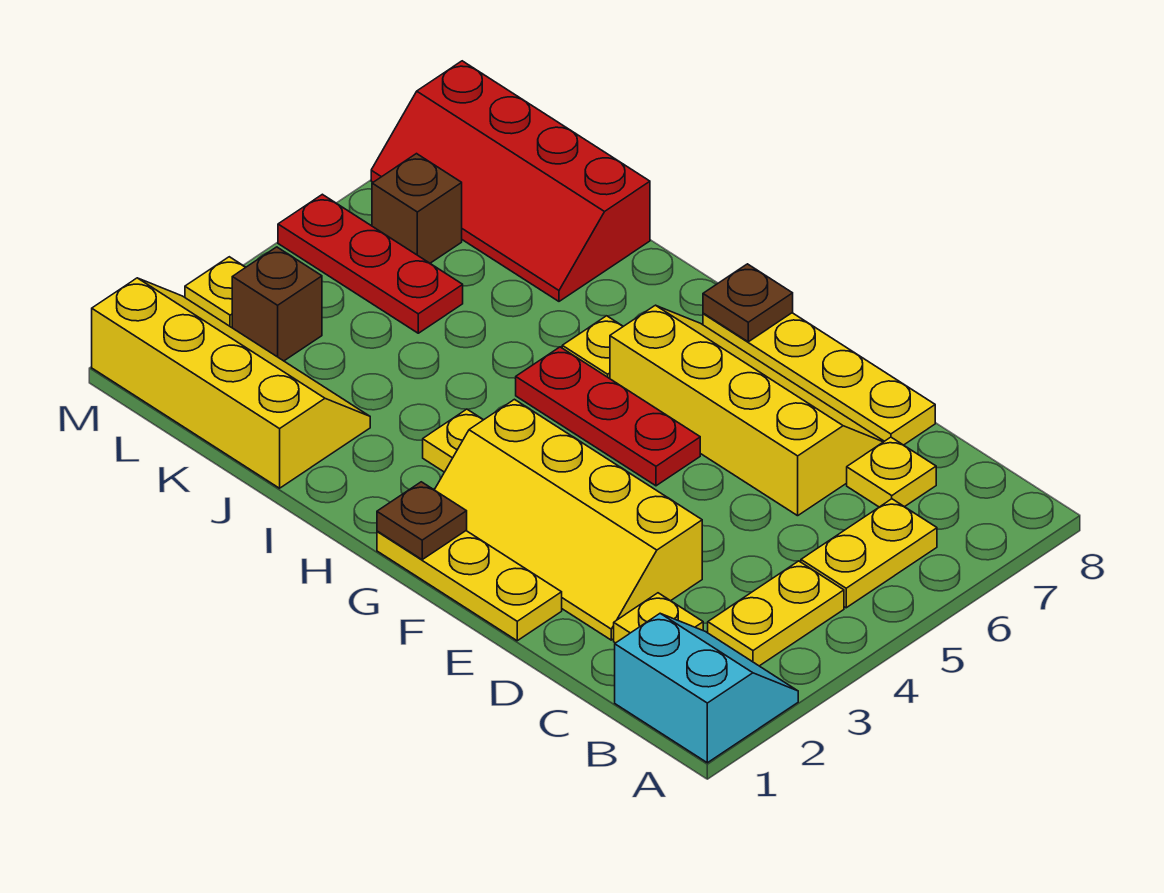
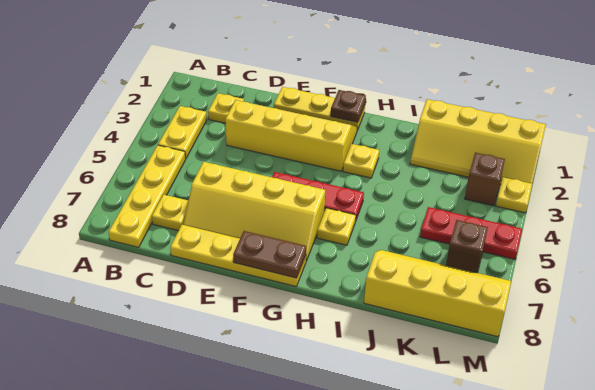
cyan slope A1:B2 level 1 top 1 -> none
yellow plate B5:B6 level 1 -> yellow plate B5:B8 level 1
brown plate G8 level 2 -> brown plate F8:G8 level 2
red slope J7:M8 level 1 top 8 -> yellow slope J7:M8 level 1 top 8

